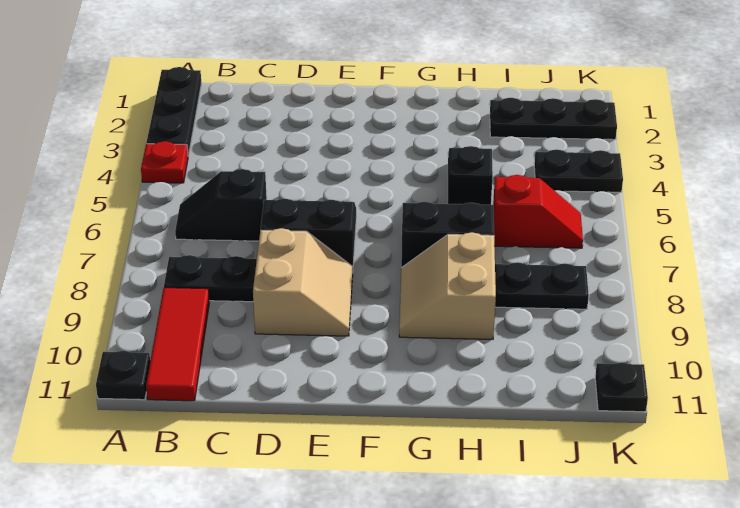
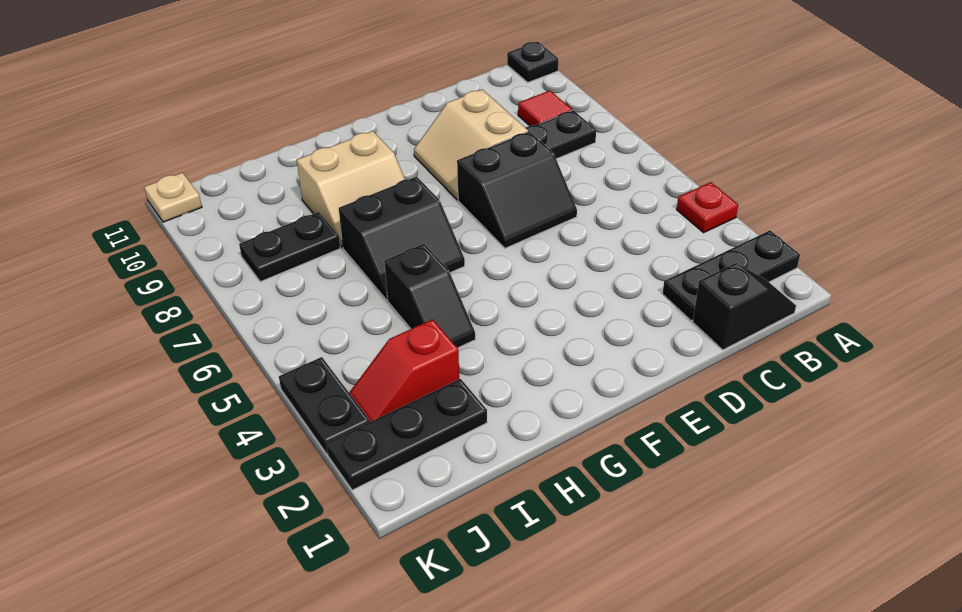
black plate A1:A3 level 1 -> black plate A2:C2 level 1
black slope B6:C6 level 1 top C -> black slope B1:C1 level 1 top C
red tile B9:B11 level 1 -> red tile B9 level 1
tan slope G8:H9 level 1 top H -> tan slope G8:H9 level 1 top 9
red slope I6:J6 level 1 top I -> red slope I3:J3 level 1 top I
black plate J4:K4 level 1 -> black plate K3:K4 level 1
black plate K11 level 1 -> tan plate K11 level 1

